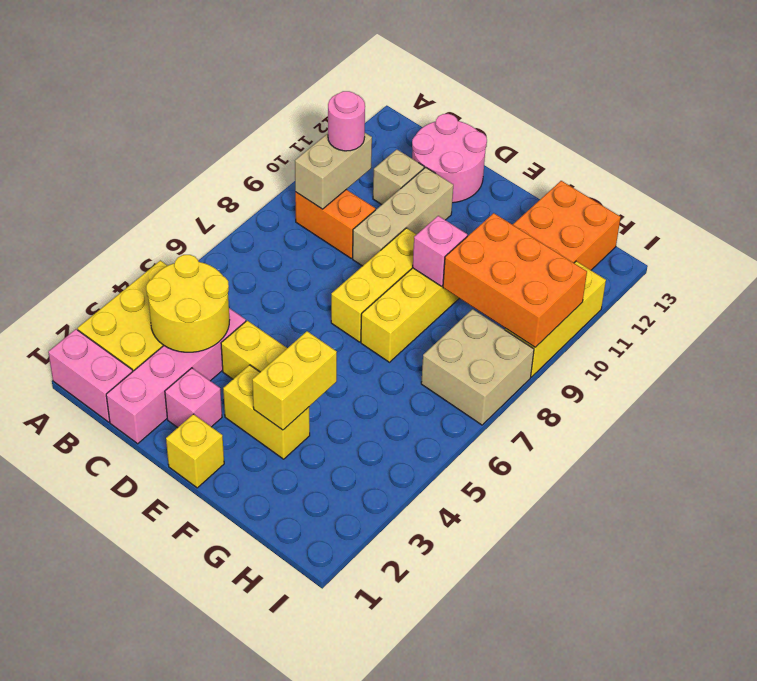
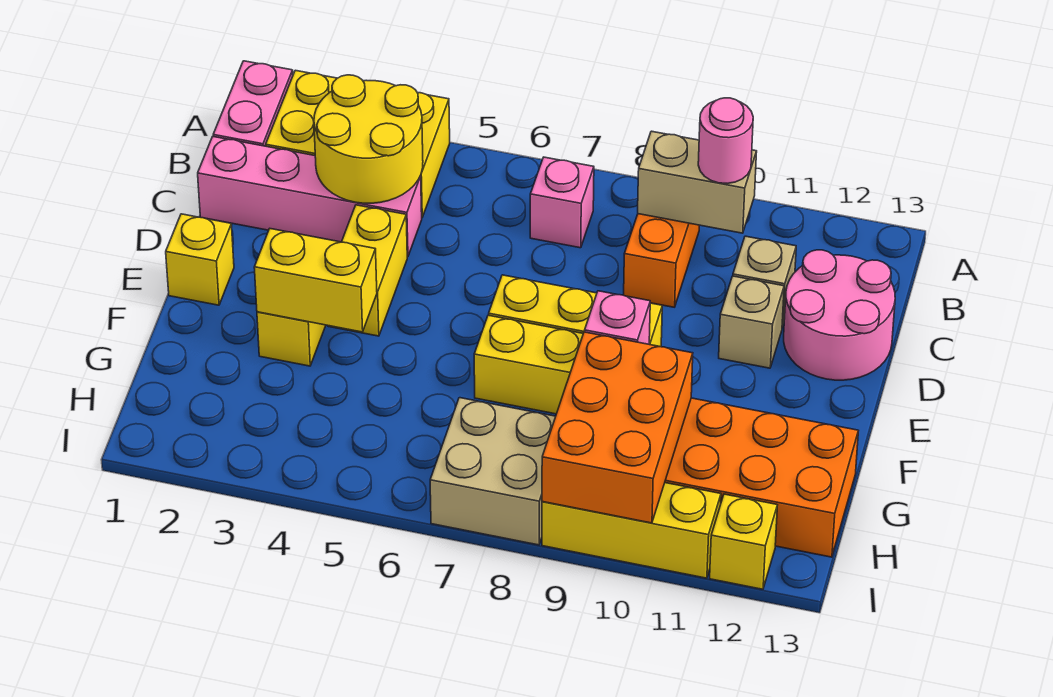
pink brick D2 level 1 -> pink brick B7 level 1
tan brick D9:D11 level 1 -> tan brick D11 level 1
none -> yellow brick I12 level 1

